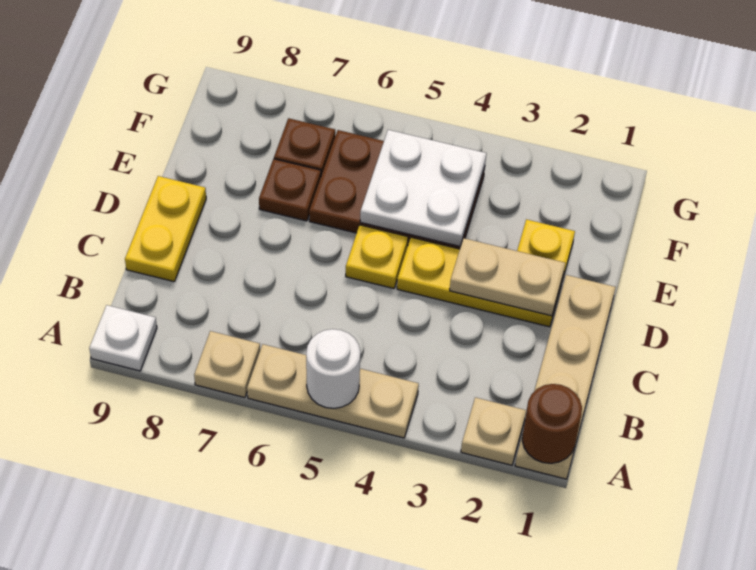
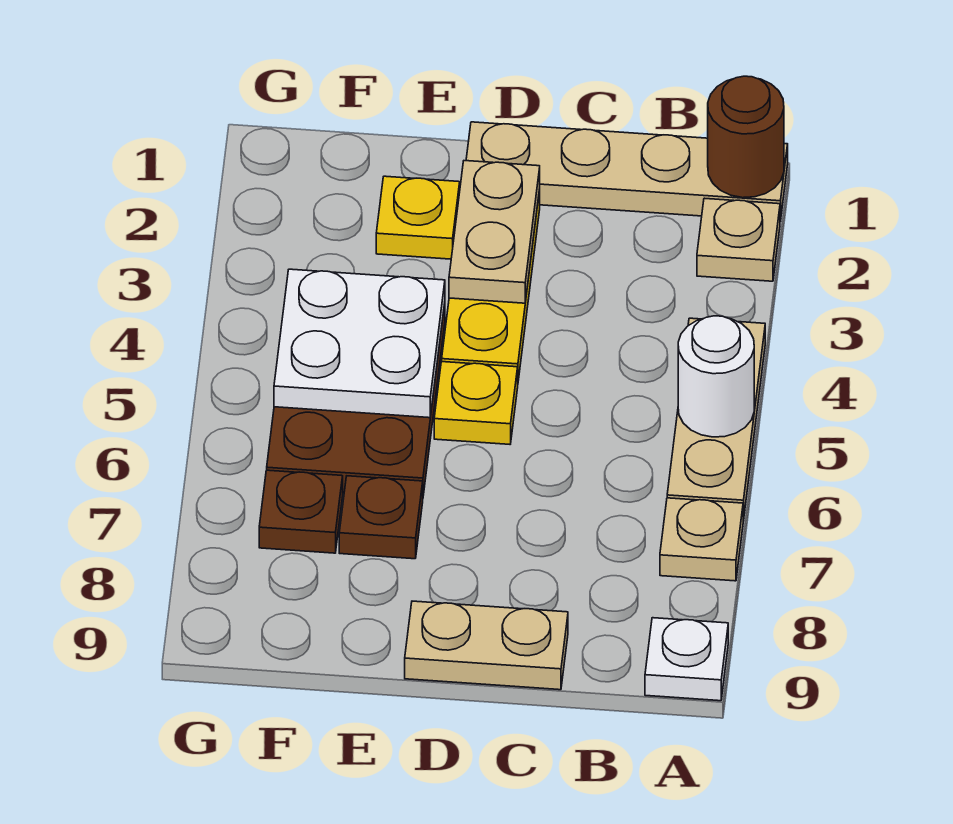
yellow plate C9:D9 level 1 -> tan plate C9:D9 level 1

